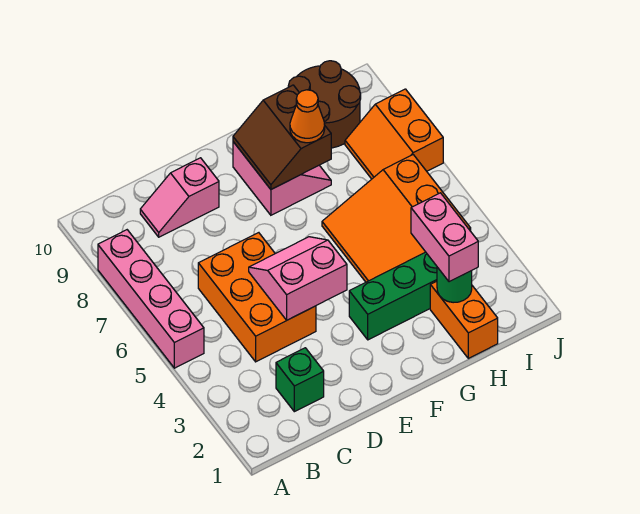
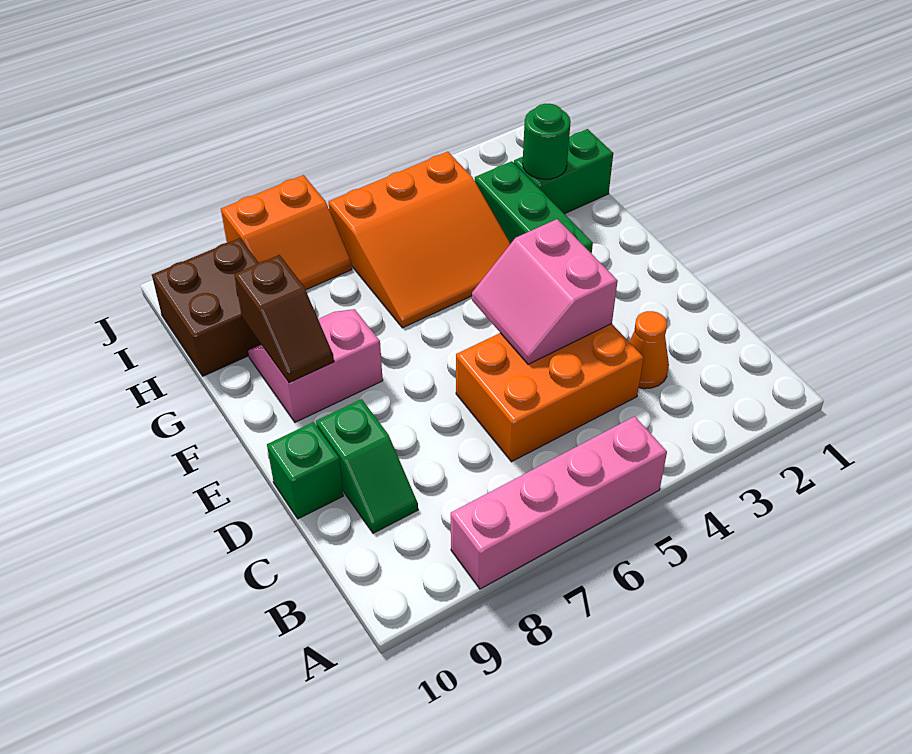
green brick C2 level 1 -> green brick D10 level 1
pink slope C9:D9 level 1 top D -> green slope C9:D9 level 1 top D
brown slope F8:G9 level 2 top G -> brown slope F9:G9 level 2 top G
orange cone G8 level 3 -> orange cone C3 level 1
orange brick H1:H2 level 1 -> green brick H1:H2 level 1
pink brick H2:H3 level 3 -> none
brown round brick H9:I10 level 1 -> brown brick H9:I10 level 1

